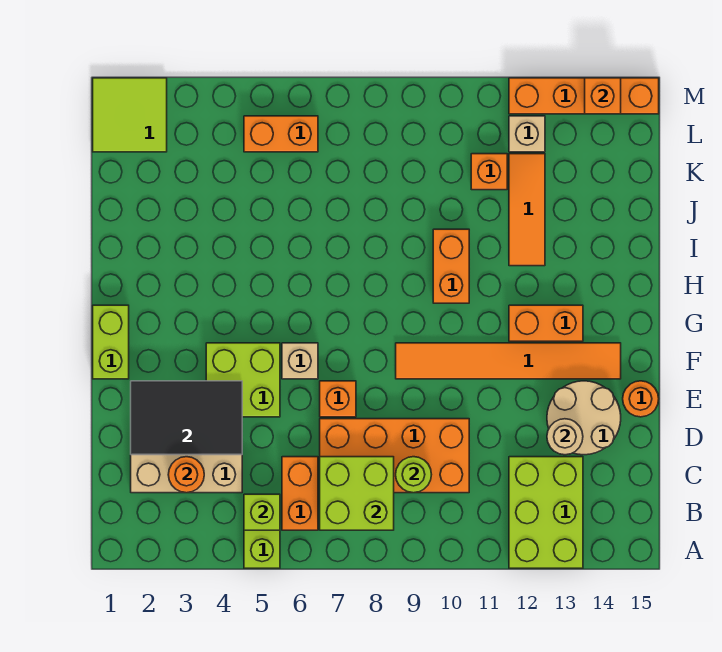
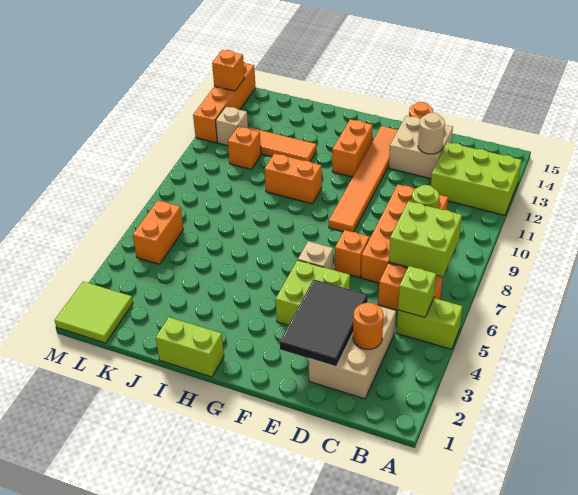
tan round brick D13:E14 level 1 -> tan brick D13:E14 level 1
lime brick F1:G1 level 1 -> lime brick H1:I1 level 1

